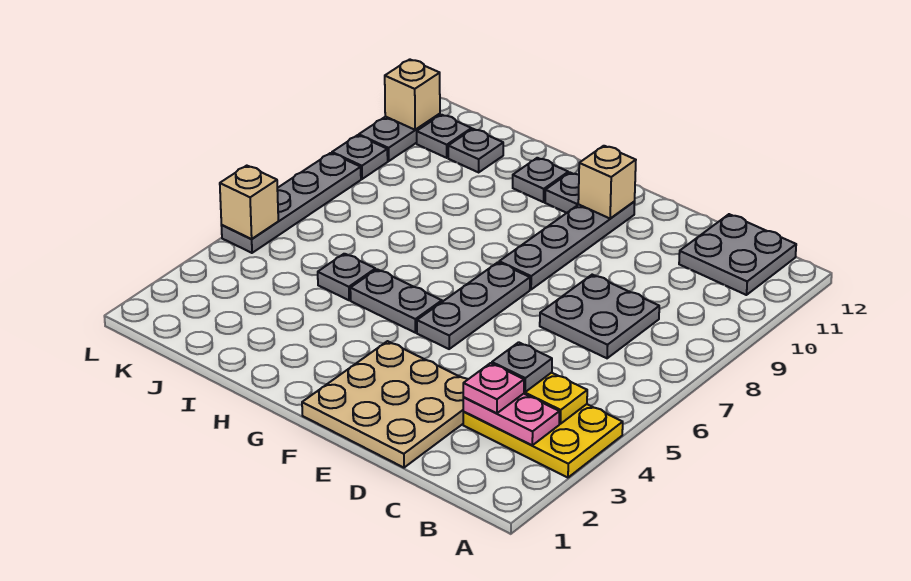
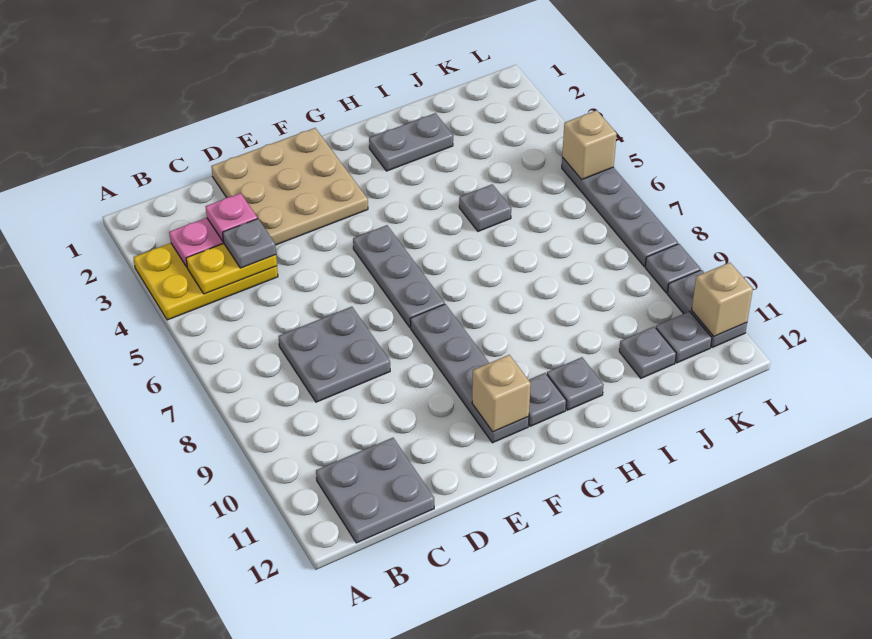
grey plate G5:H5 level 1 -> grey plate H2:I2 level 1

